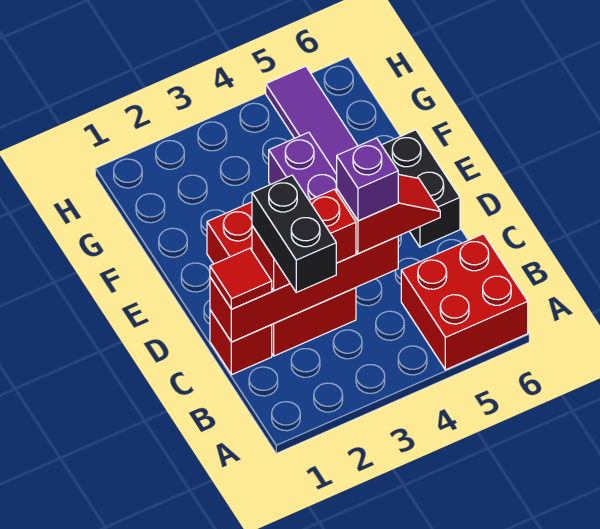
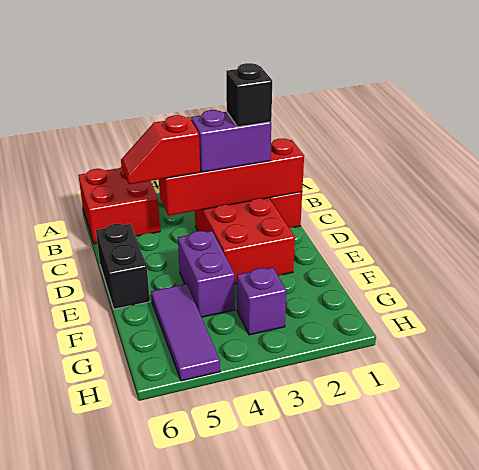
black brick B2:C2 level 4 -> black brick C2 level 4
red tile C1 level 3 -> none
red brick C2:C3 level 3 -> purple brick C2:C3 level 3
purple brick C4 level 4 -> purple brick G3 level 1

